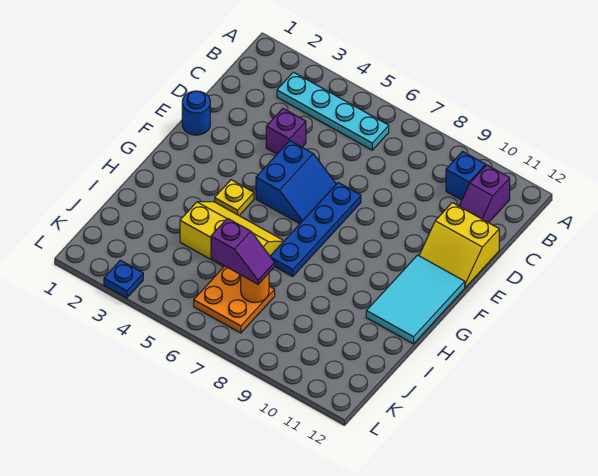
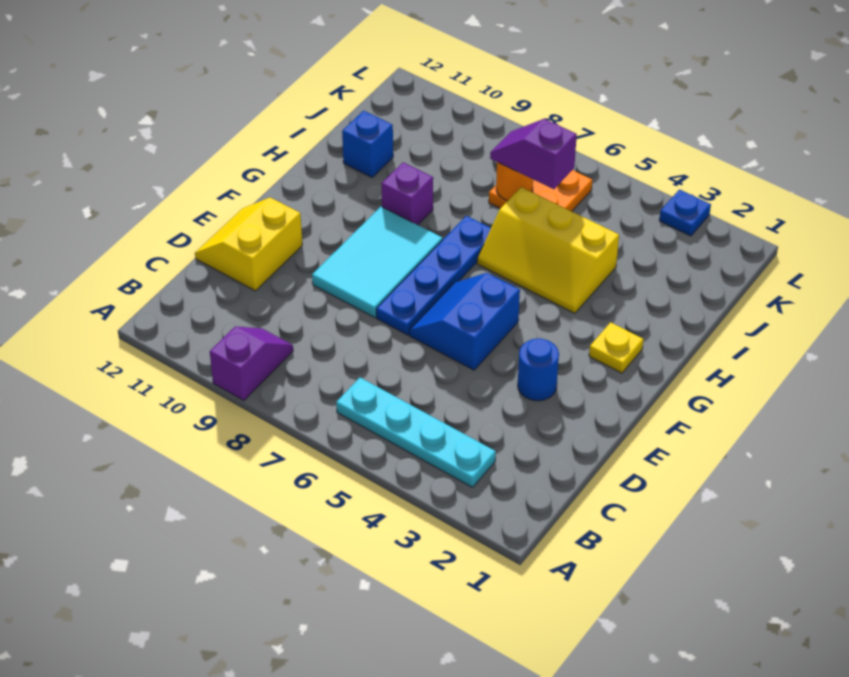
blue brick B10 level 1 -> blue brick I11 level 1
purple slope B11:C11 level 1 top B -> purple slope A9:B9 level 1 top A
purple brick D4 level 1 -> purple brick H9 level 1
yellow slope D11:E12 level 1 top D -> yellow slope D11:E12 level 1 top 11
blue round brick E1 level 1 -> blue round brick E3 level 1
cyan tile F11:H12 level 1 -> cyan tile E8:G9 level 1
yellow plate G4 level 1 -> yellow plate G2 level 1

